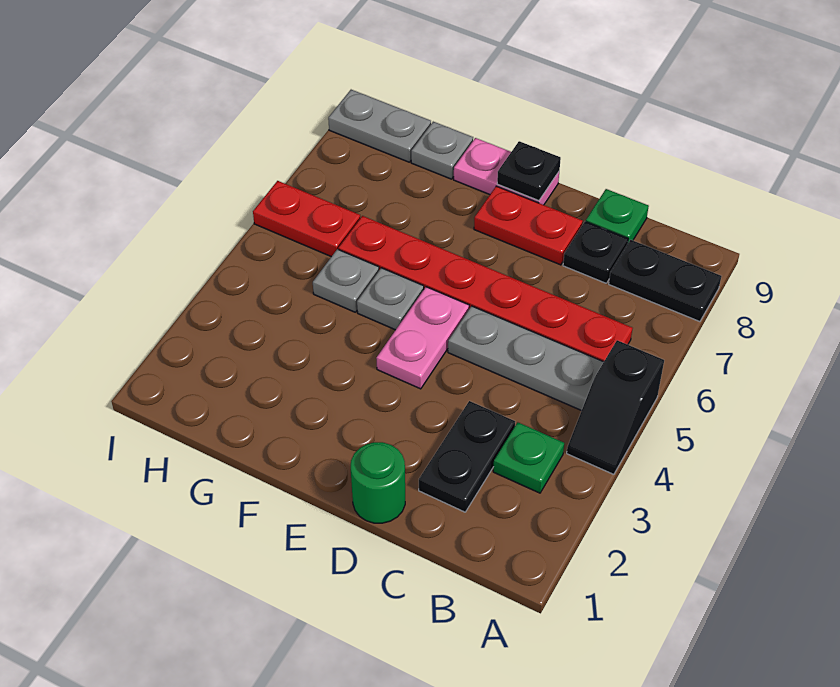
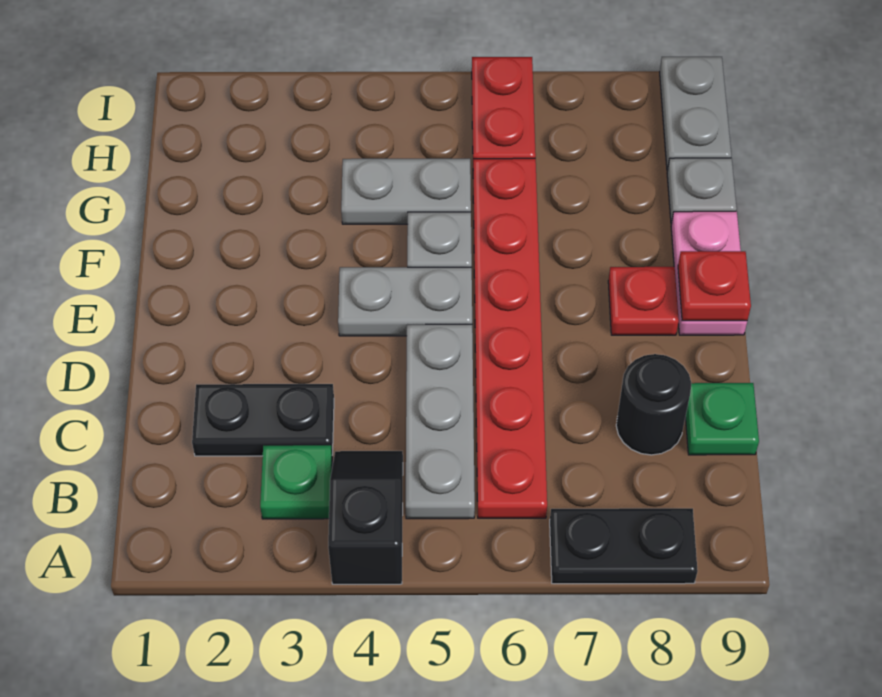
black slope A4:A5 level 1 top 5 -> black slope A4:B4 level 1 top A
black plate A8:B8 level 1 -> black plate A7:A8 level 1
black plate C8 level 1 -> black round brick C8 level 1
green round brick D1 level 1 -> none
red plate D8:E8 level 1 -> red plate E8 level 1
pink plate E4:E5 level 1 -> grey plate E4:E5 level 1
black plate E9 level 2 -> red plate E9 level 2
grey plate G5 level 1 -> grey plate G4:G5 level 1

